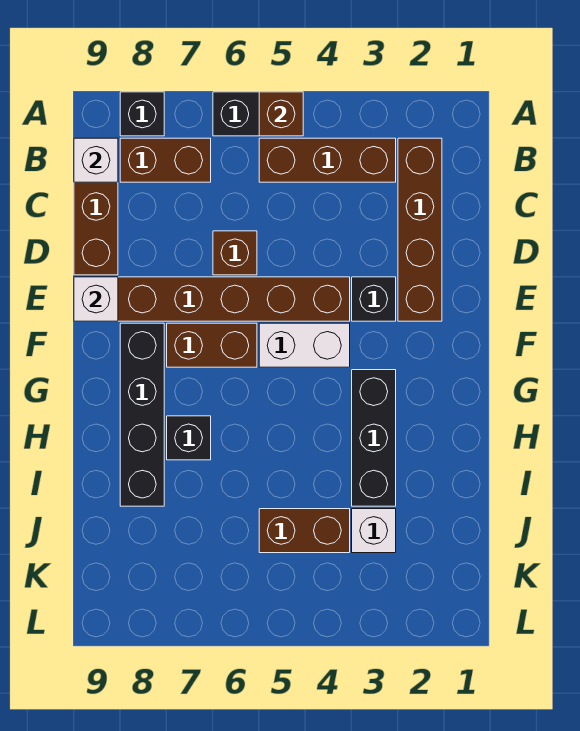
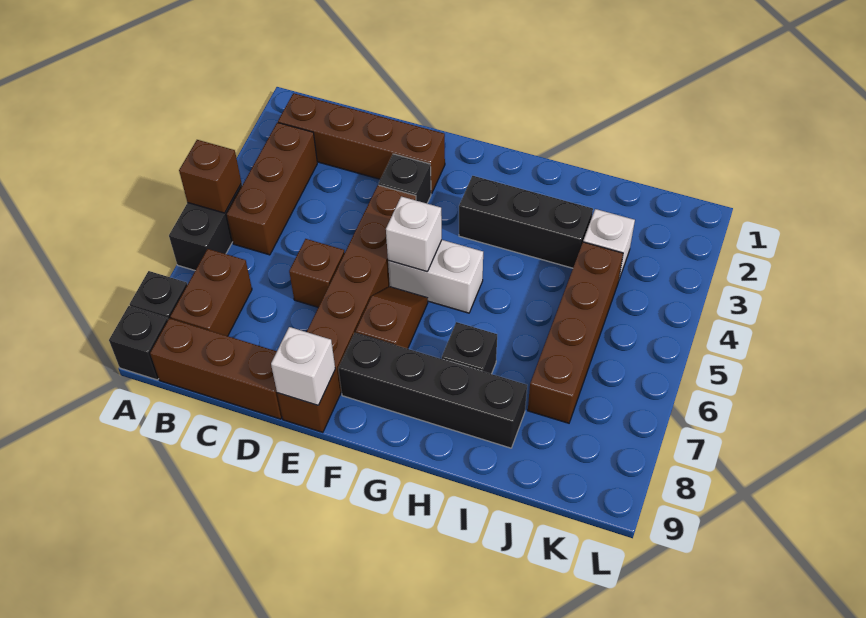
none -> black brick A9 level 1
white brick B9 level 2 -> white brick F5 level 2
white brick F4:F5 level 1 -> white brick F5:G5 level 1
brown brick F6:F7 level 1 -> brown slope F6:F7 level 1 top 7
brown brick J4:J5 level 1 -> brown brick J4:J7 level 1

